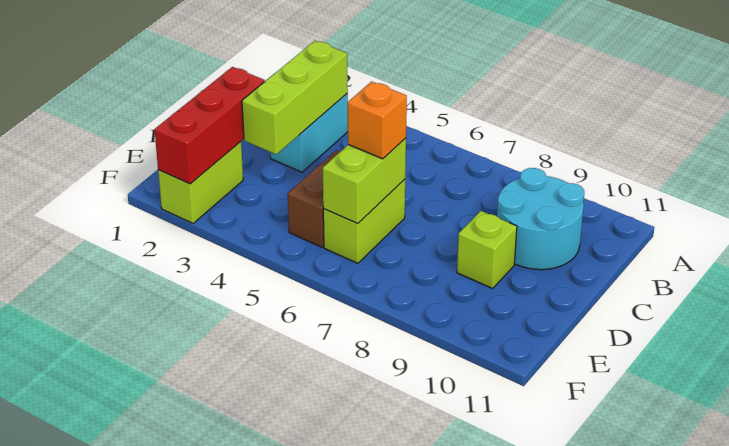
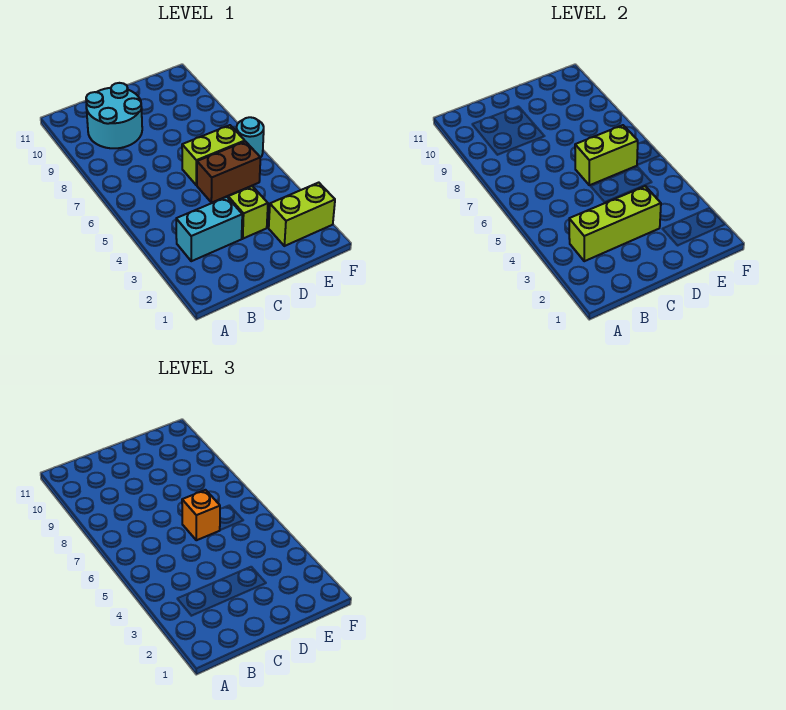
red brick D2:F2 level 2 -> none
lime brick D9 level 1 -> lime brick D3 level 1
none -> cyan round brick F6 level 1

